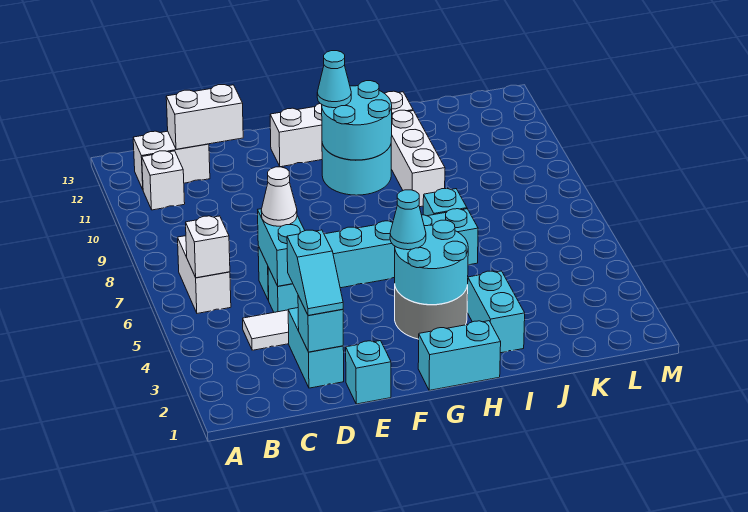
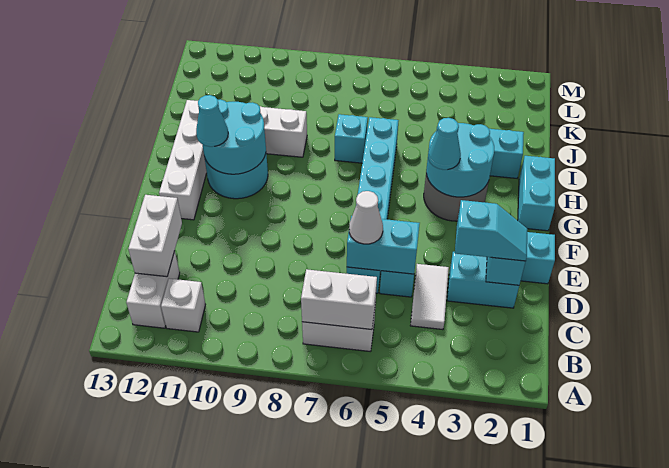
white brick B6 level 2 -> white brick B6:B7 level 2

